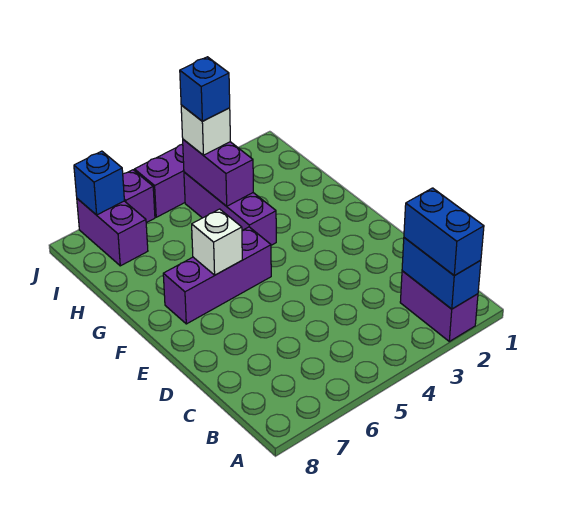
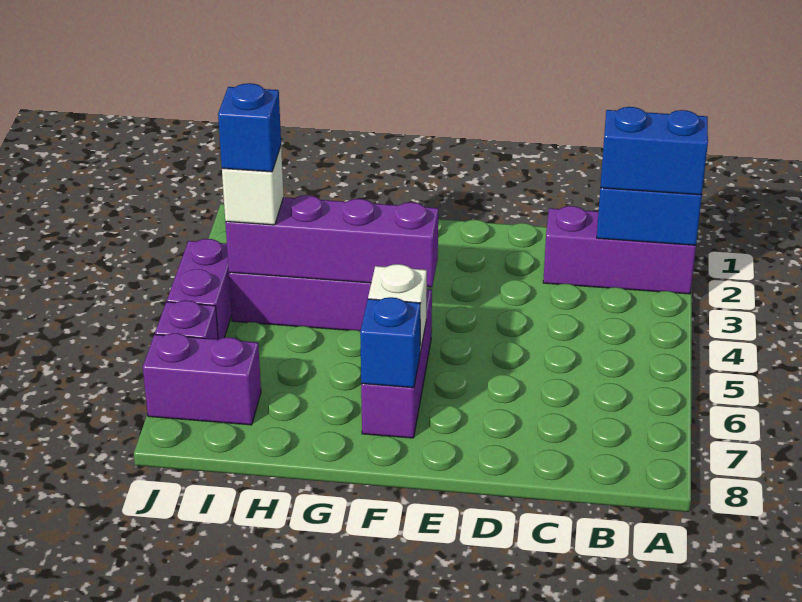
purple brick A2:B2 level 1 -> purple brick A2:C2 level 1
purple brick H4:I4 level 2 -> purple brick F4:I4 level 2
blue brick J7 level 2 -> blue brick F7 level 2

